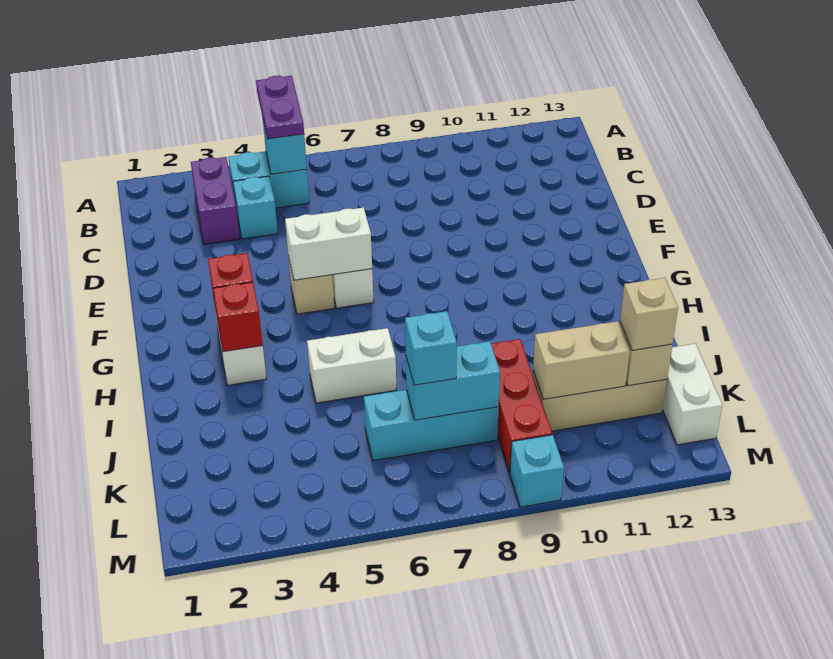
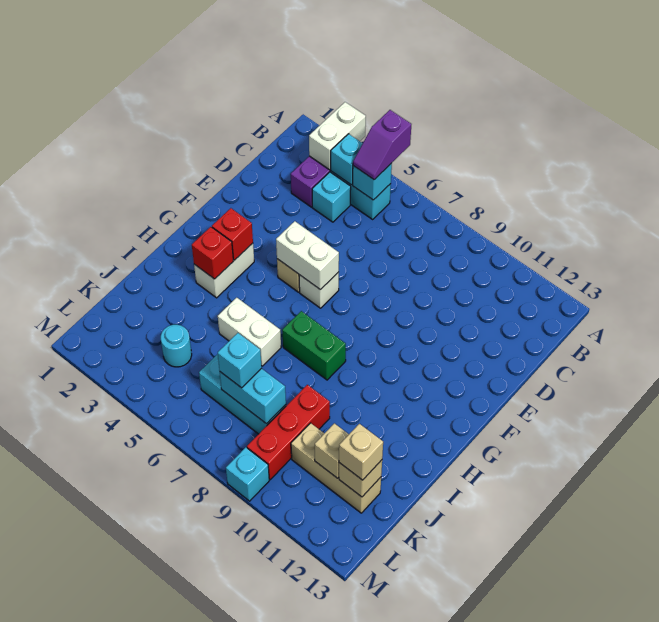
purple plate A5:B5 level 3 -> purple slope A5:B5 level 3 top A
none -> cyan brick B4 level 2
none -> green brick H7:H8 level 1
none -> cyan round brick K4 level 1
tan brick K10:K11 level 2 -> tan brick K11 level 2
white brick K13:L13 level 1 -> white brick A3:B3 level 2

